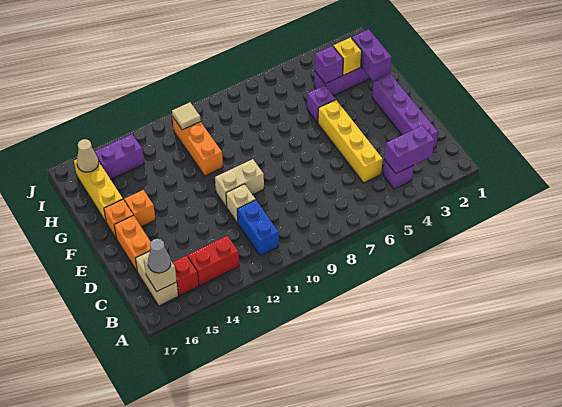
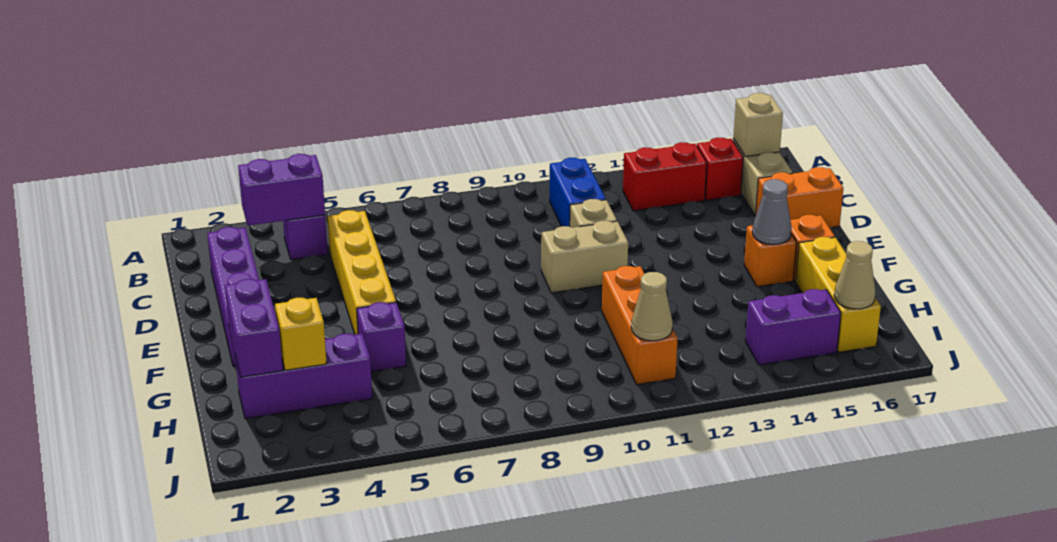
grey cone B16 level 3 -> grey cone F15 level 2
orange brick D16:E16 level 1 -> orange brick D16:D17 level 1
purple brick H4 level 2 -> none
tan tile I11 level 2 -> tan cone I11 level 2

